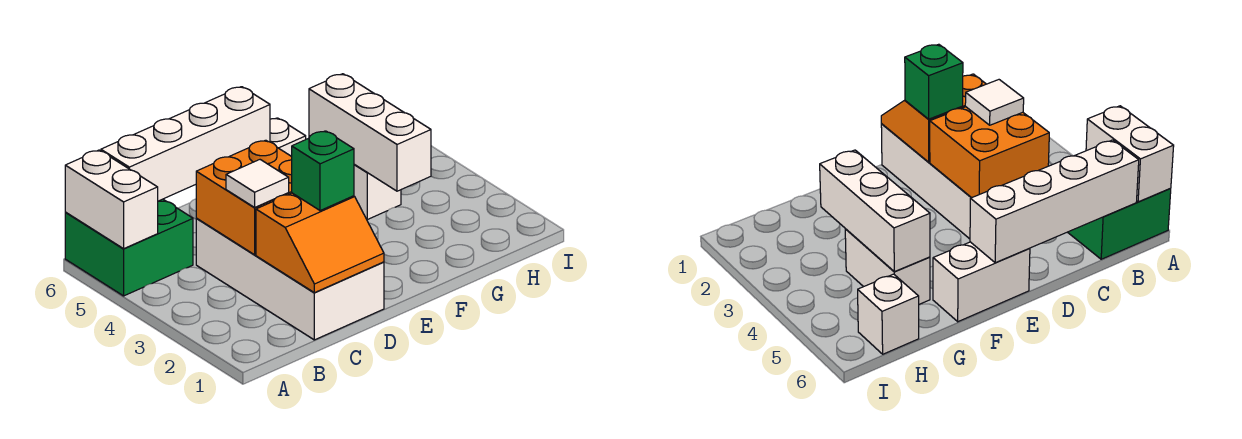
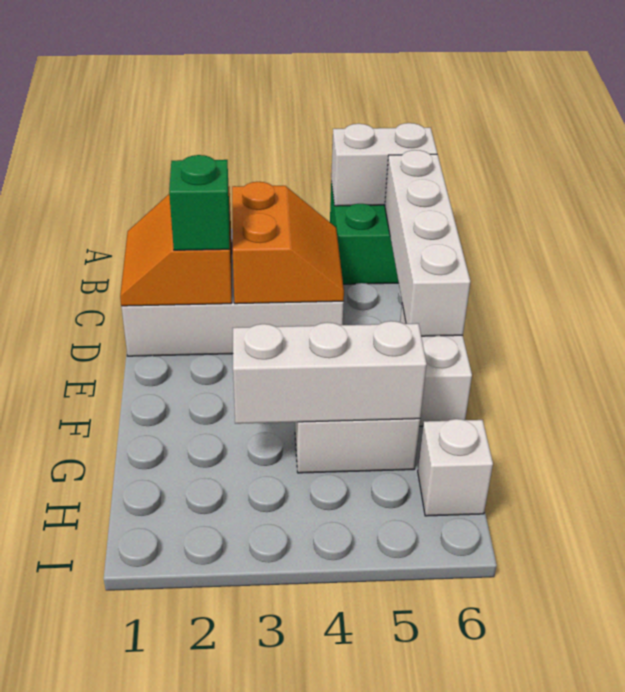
orange brick C3:D4 level 2 -> orange slope C3:D4 level 2 top 3
white tile C3 level 3 -> none

